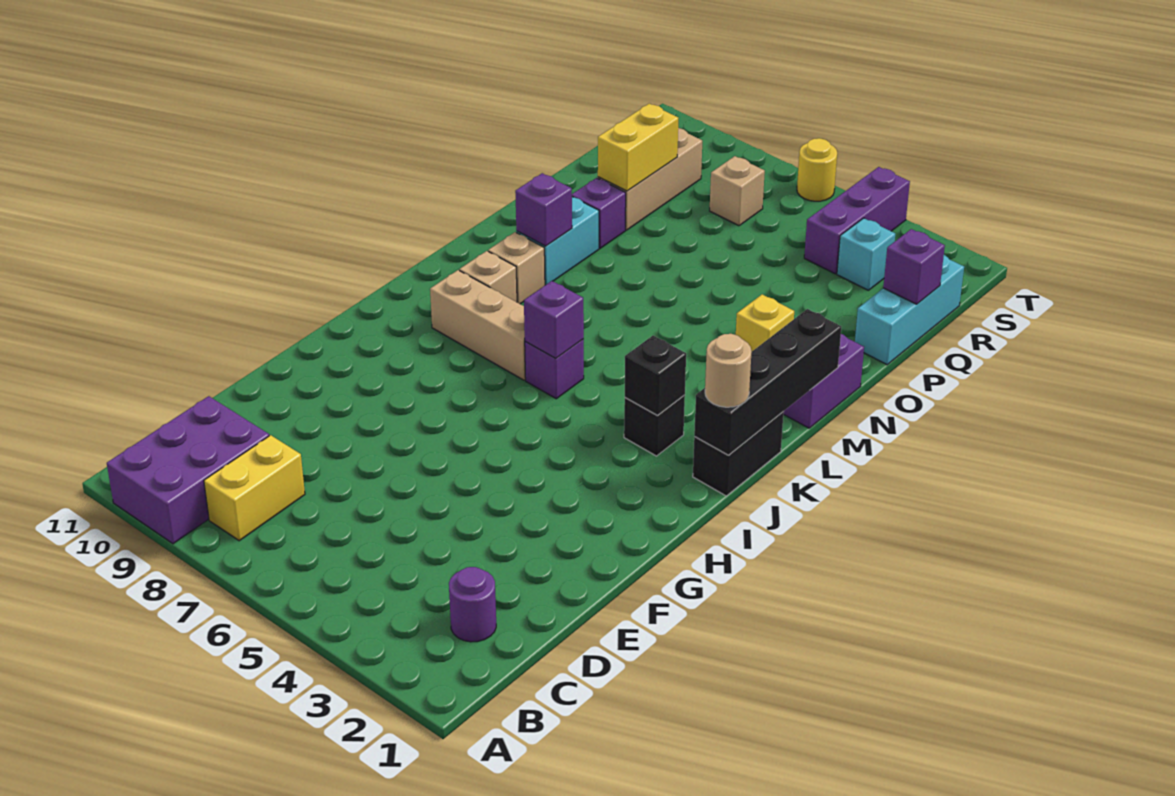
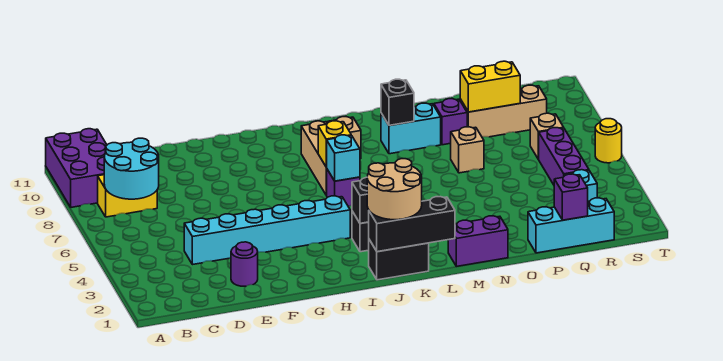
purple brick A9:C10 level 1 -> purple brick A9:B11 level 1
none -> cyan round brick B7:C8 level 2
purple round brick C2 level 1 -> purple round brick E2 level 1
none -> cyan brick D4:I4 level 1
black brick J1:M1 level 2 -> black brick J1:L1 level 2
tan round brick J1 level 3 -> tan round brick J1:K2 level 3
purple brick J6 level 2 -> cyan brick J6 level 2
tan brick L9 level 1 -> tan brick O7 level 1
purple brick M9 level 2 -> black brick M9 level 2
yellow brick N3 level 1 -> yellow brick J7 level 2
purple brick R4:T4 level 1 -> purple brick R4:R6 level 1

